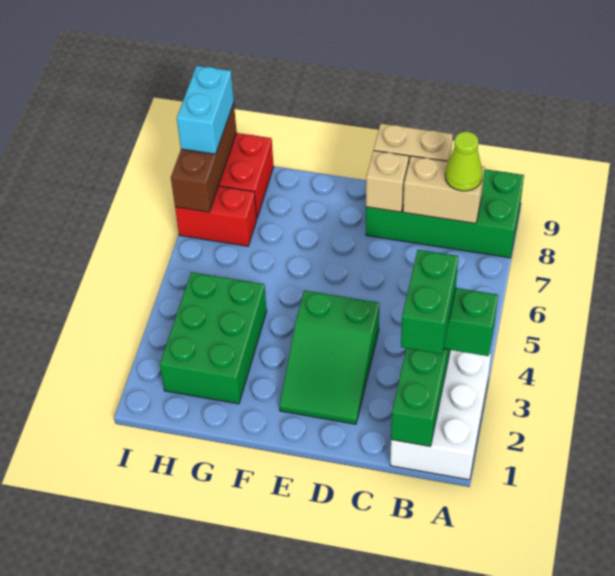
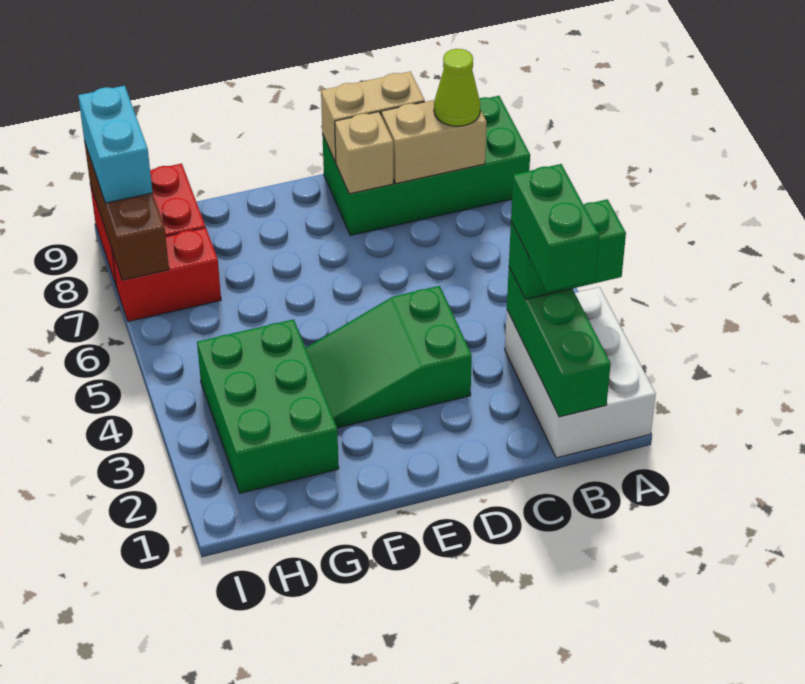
green slope D2:E4 level 1 top 4 -> green slope D3:F4 level 1 top D

